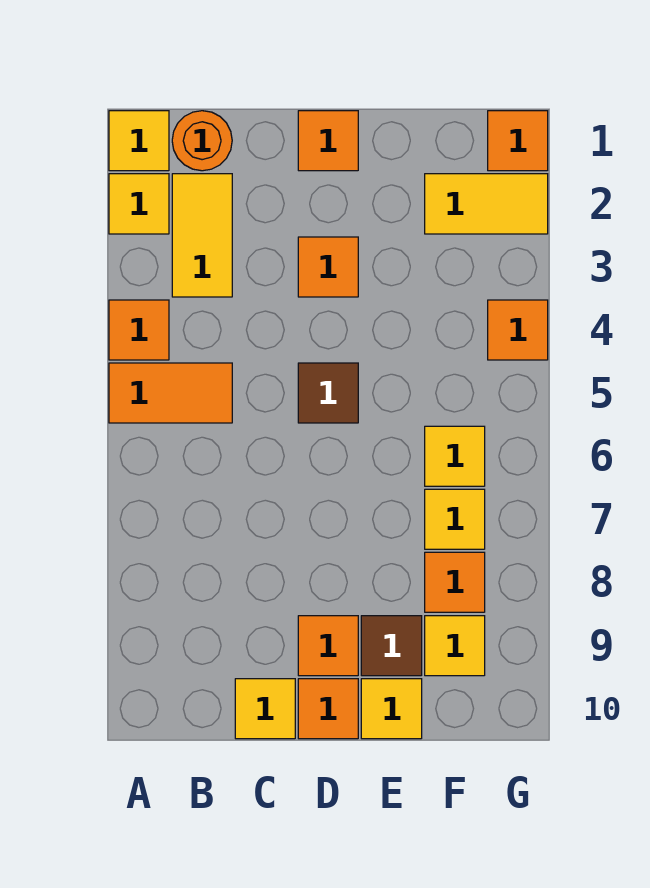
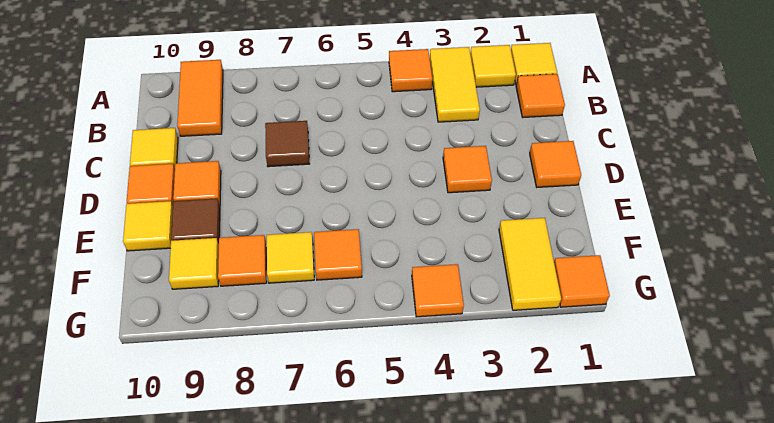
orange tile A5:B5 level 1 -> orange tile A9:B9 level 1
orange round brick B1 level 1 -> orange tile B1 level 1
yellow tile B2:B3 level 1 -> yellow tile A3:B3 level 1
brown tile D5 level 1 -> brown tile C7 level 1
yellow tile F6 level 1 -> orange tile F6 level 1

